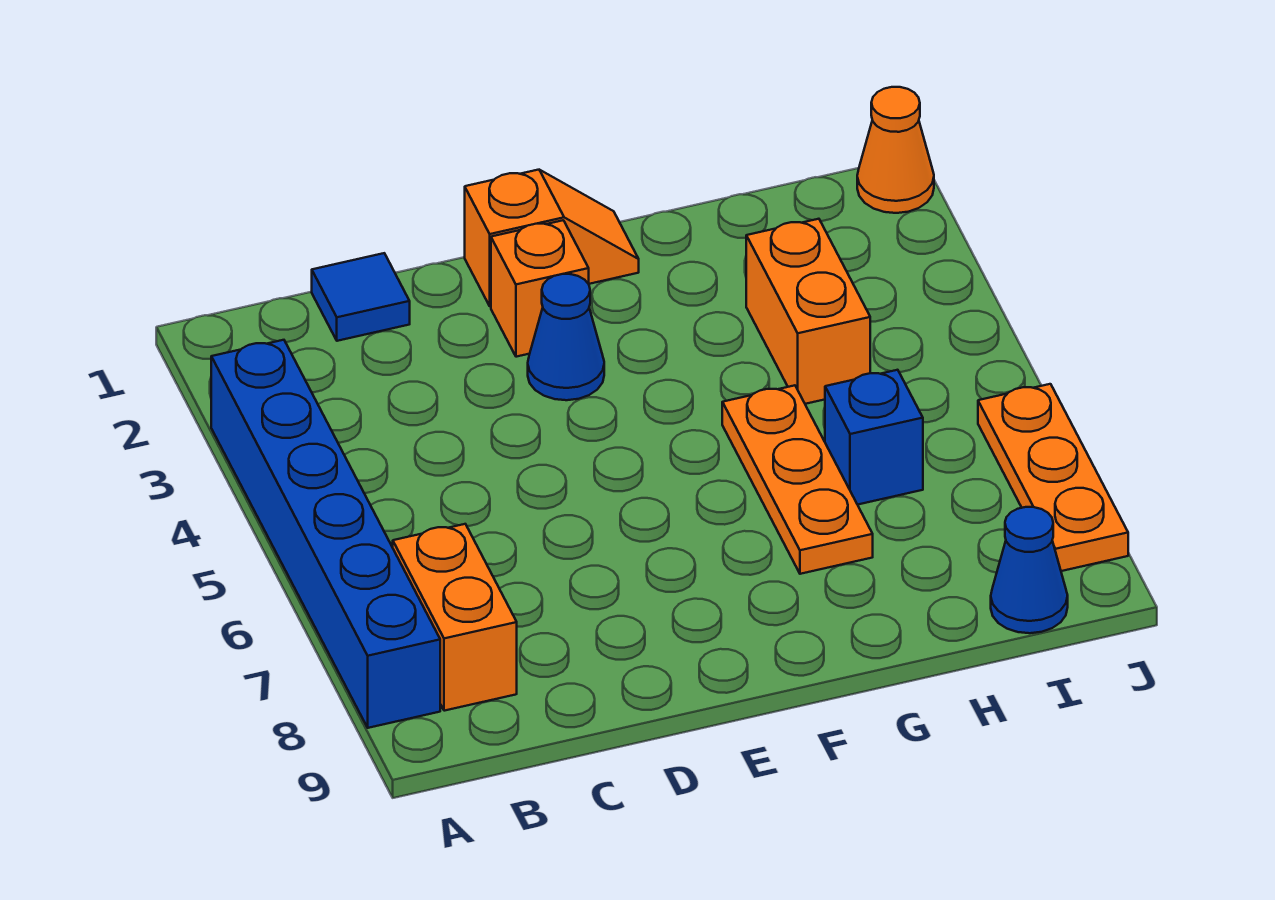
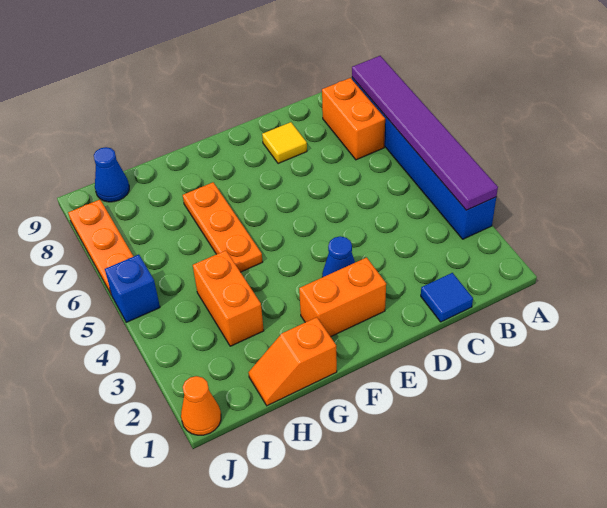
none -> purple tile A3:A8 level 2
none -> yellow tile D8 level 1
orange slope E1:F1 level 1 top E -> orange slope G1:H1 level 1 top G
orange brick E2 level 1 -> orange brick E2:F2 level 1
blue brick H6 level 1 -> blue brick J5 level 1

